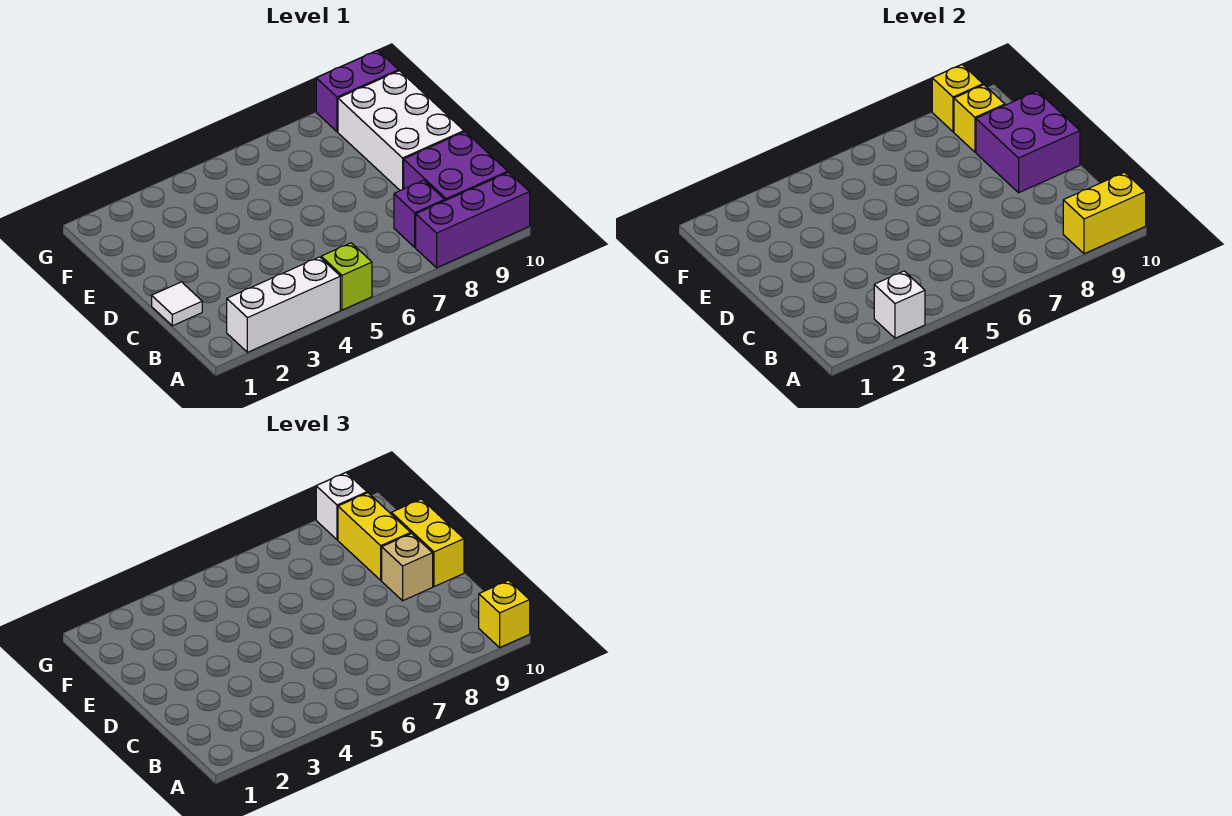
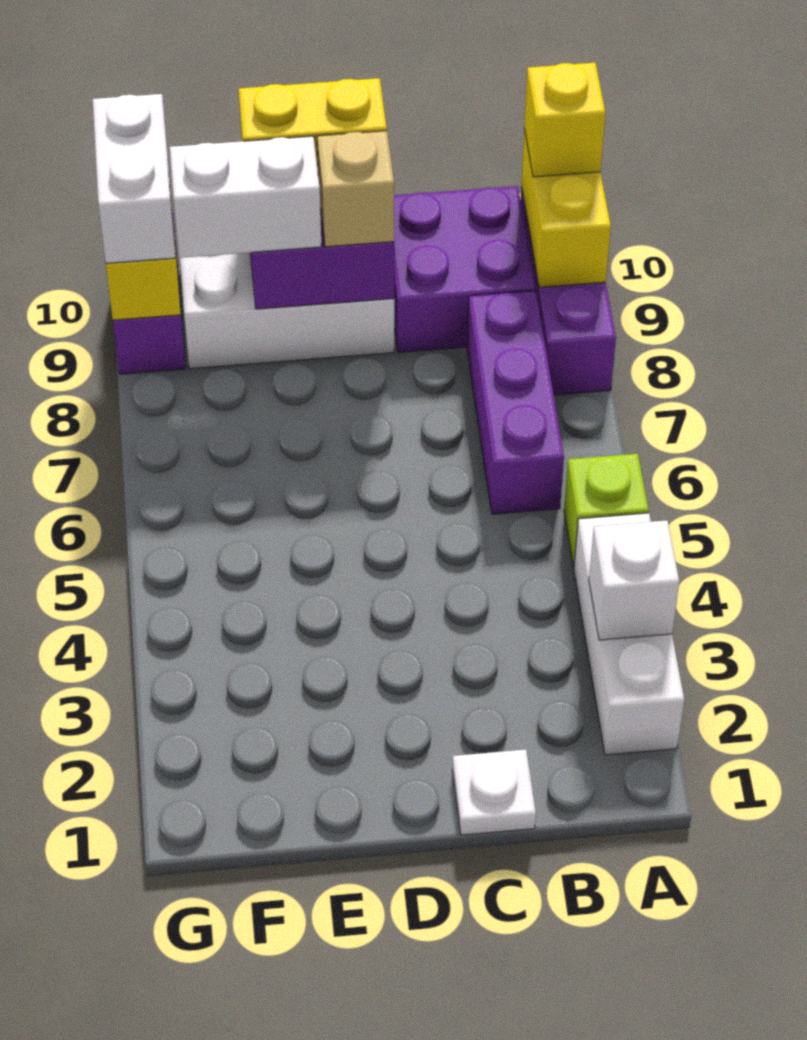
purple brick B8 level 1 -> purple brick B6:B8 level 1
white tile C1 level 1 -> white plate C1 level 1
yellow brick E9:F9 level 3 -> white brick E9:F9 level 3
yellow brick F9 level 2 -> none
white brick G9 level 3 -> white brick G9:G10 level 3

